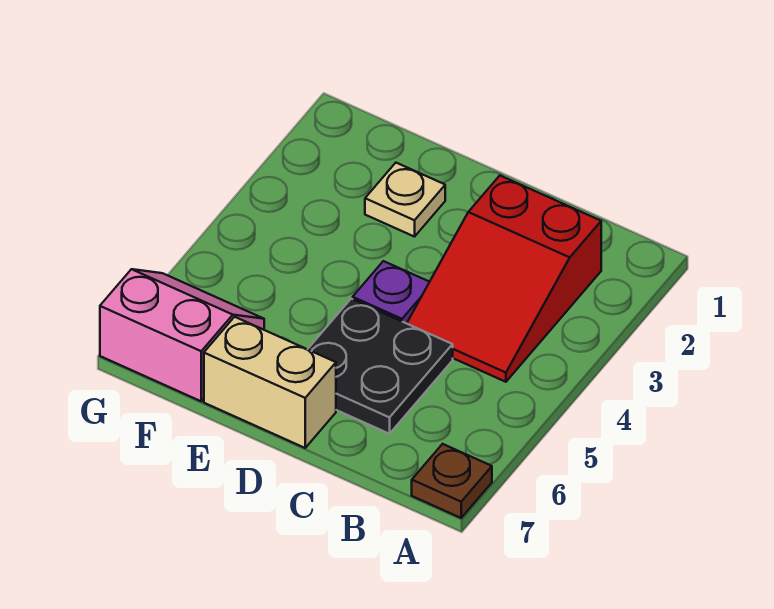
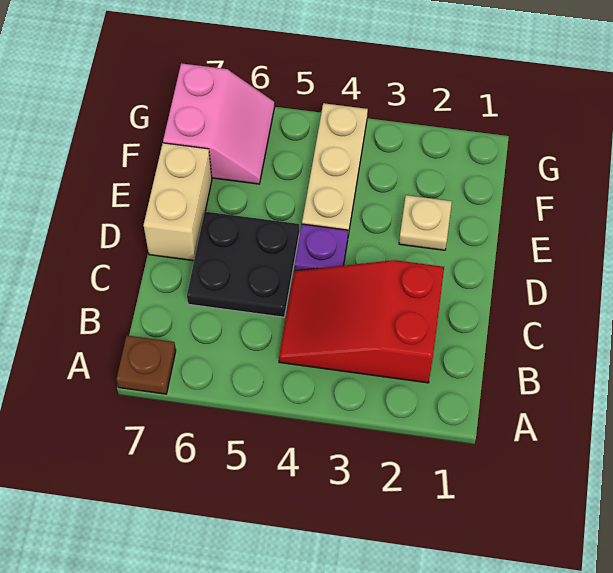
none -> tan plate E4:G4 level 1

